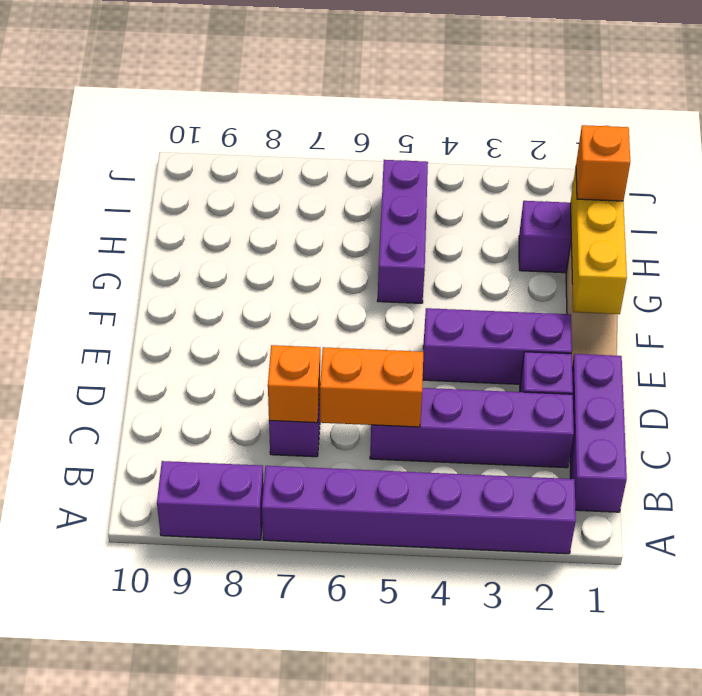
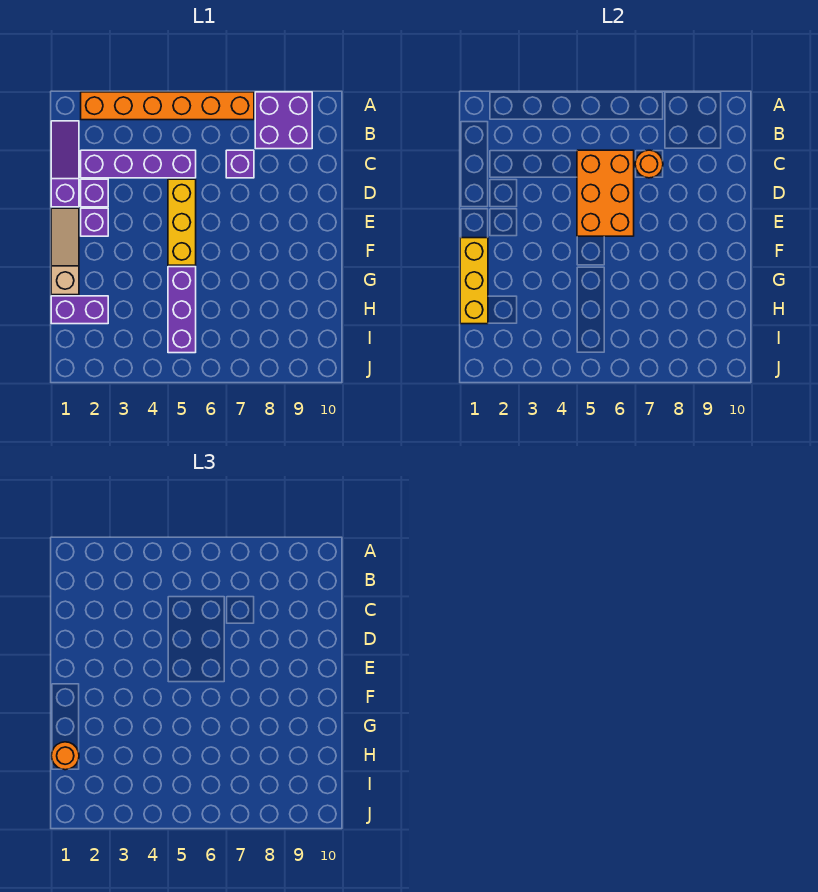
purple brick A2:A7 level 1 -> orange brick A2:A7 level 1
purple brick A8:A9 level 1 -> purple brick A8:B9 level 1
purple brick B1:D1 level 1 -> purple slope B1:D1 level 1 top D
orange brick C5:C6 level 2 -> orange brick C5:E6 level 2
orange brick C7 level 2 -> orange round brick C7 level 2
none -> yellow brick D5:F5 level 1
purple brick E2:E4 level 1 -> purple brick E2 level 1
orange brick H1 level 3 -> orange round brick H1 level 3

